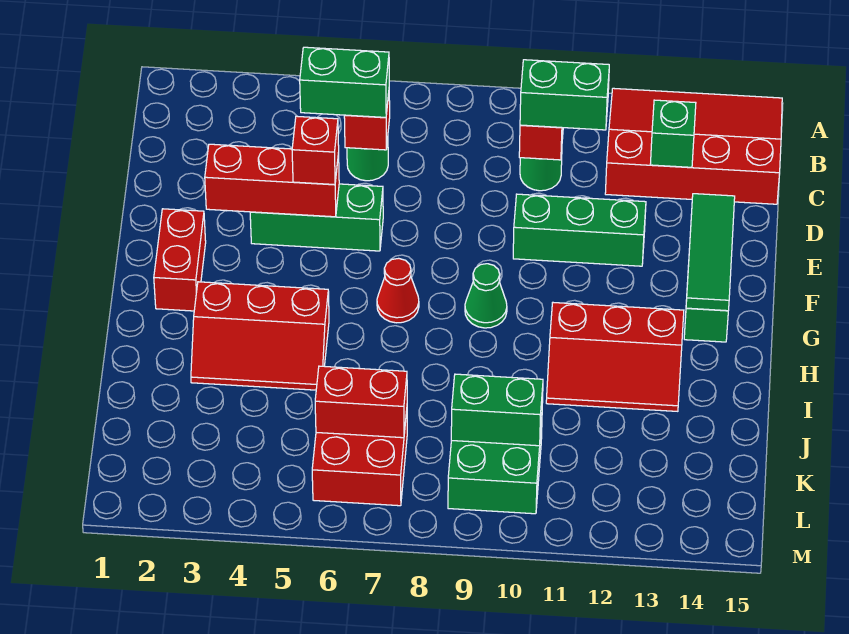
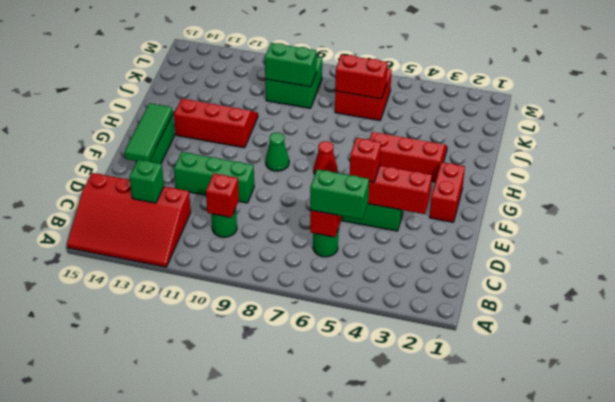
green brick C10:C11 level 3 -> none

